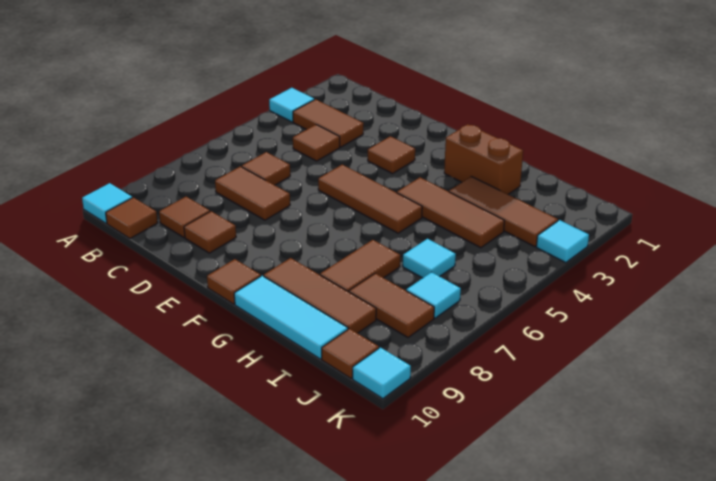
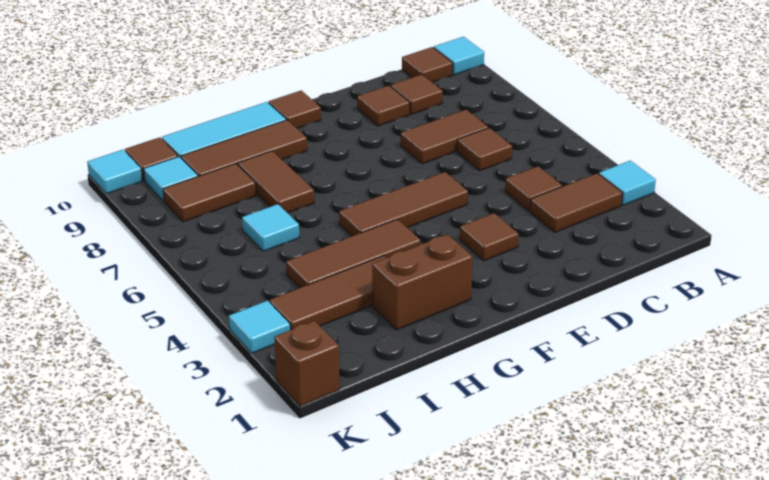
cyan tile J7 level 1 -> cyan tile J9 level 1
none -> brown brick K1 level 1

